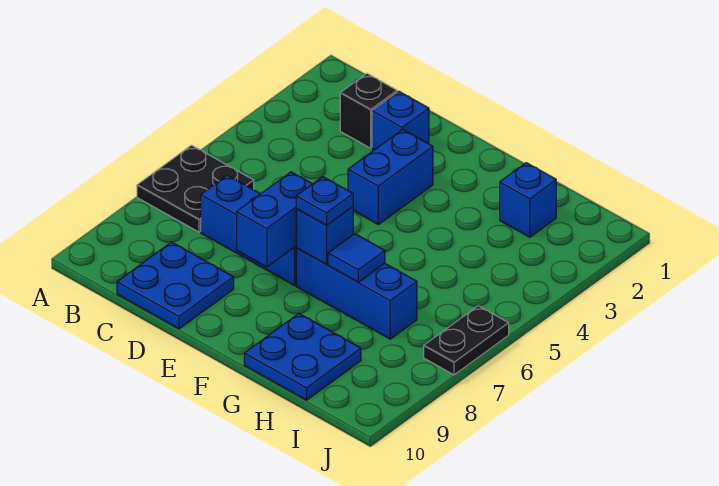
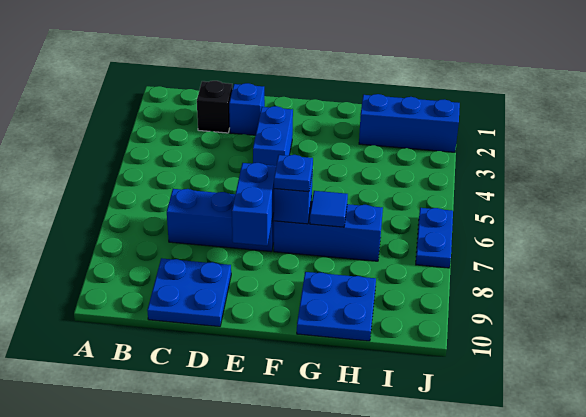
black plate A6:B7 level 1 -> none
blue brick H2 level 1 -> blue brick H2:J2 level 1
black plate J6:J7 level 1 -> blue plate J6:J7 level 1

